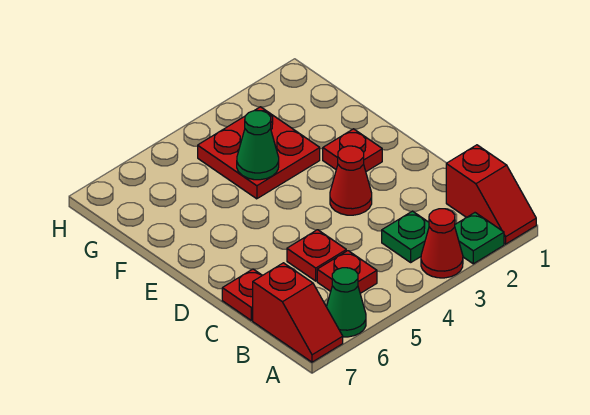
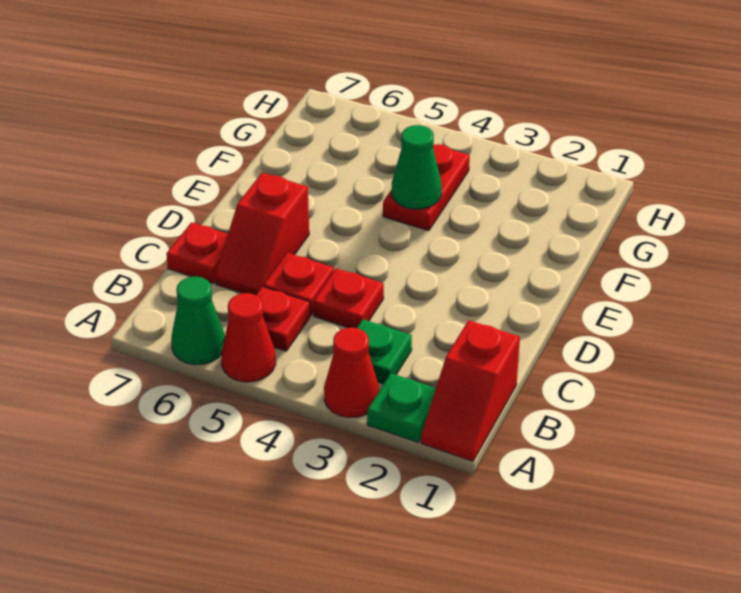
red slope A7:B7 level 1 top B -> red slope C6:D6 level 1 top D
red cone D3 level 1 -> red cone A5 level 1
red plate E2 level 1 -> red plate C4 level 1
red plate F3:G4 level 1 -> red plate F4:G4 level 1

